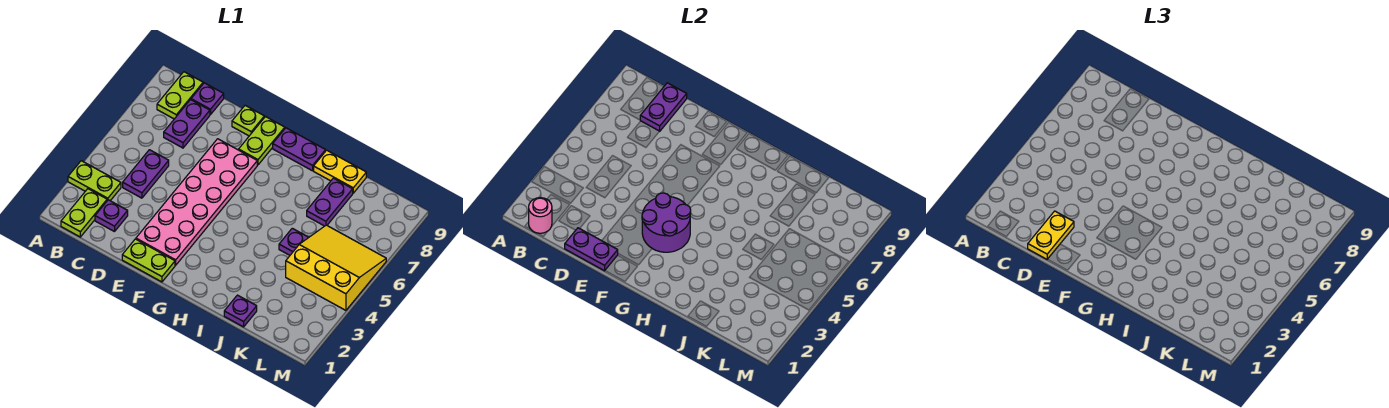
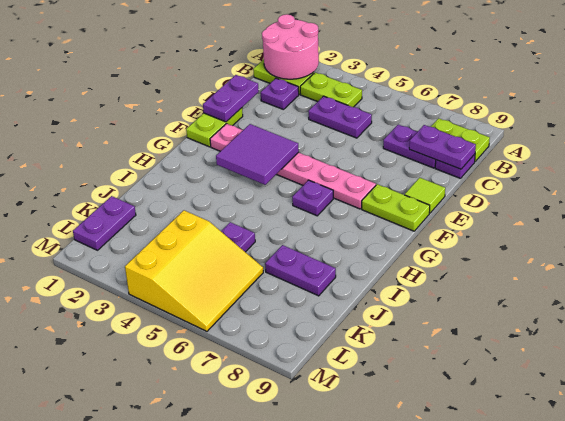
lime plate A3:B3 level 1 -> lime plate B3:B4 level 1
pink round brick B1 level 2 -> pink round brick A1:B2 level 2
yellow plate D1:D2 level 3 -> none
pink plate E2:F7 level 1 -> pink plate F2:F7 level 1
lime plate E9 level 1 -> lime tile E9 level 1
purple round brick F3:G4 level 2 -> purple tile F3:G4 level 2
purple plate G9:H9 level 1 -> purple plate K1:L1 level 1
yellow plate I9:J9 level 1 -> none
purple plate J1 level 1 -> purple plate G6 level 1

